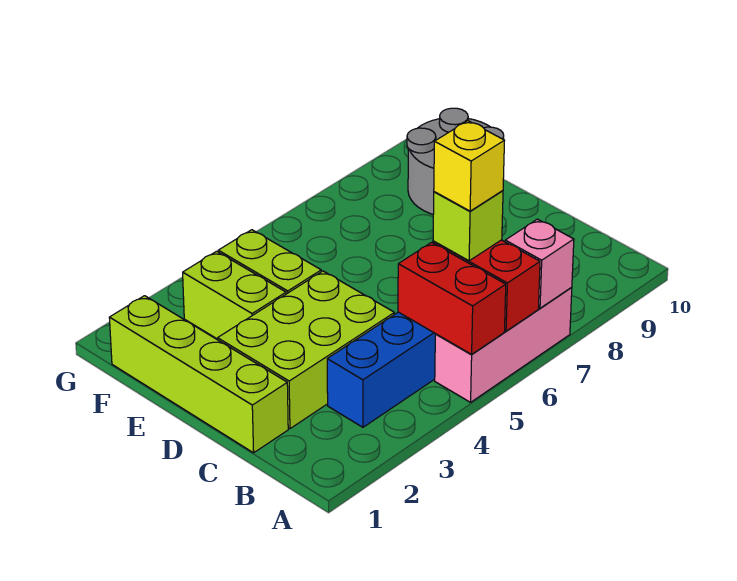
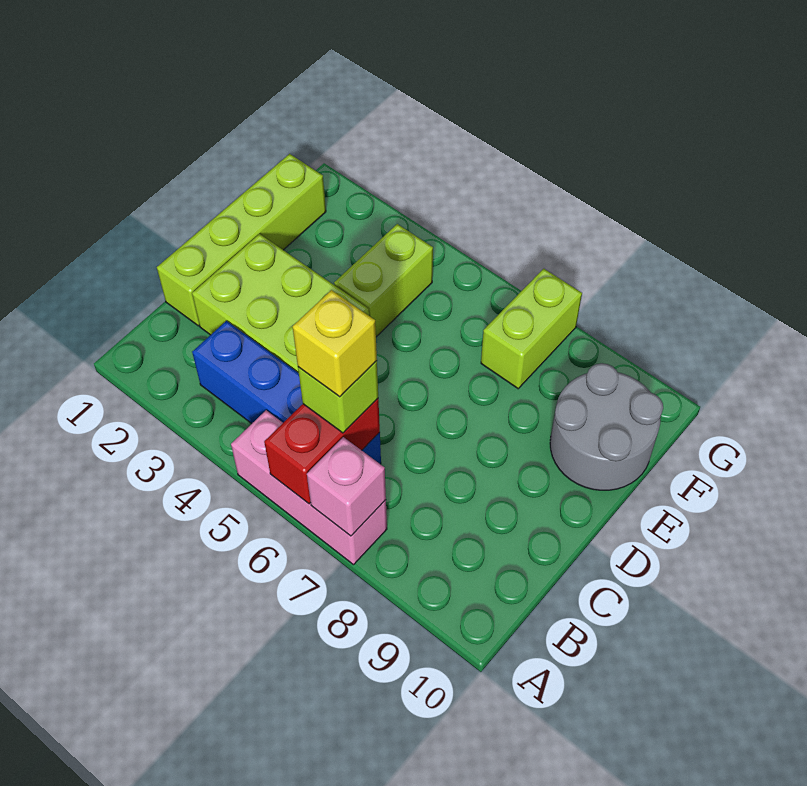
red brick A5:B5 level 2 -> none
lime brick E3:F3 level 1 -> lime brick F7:G7 level 1

